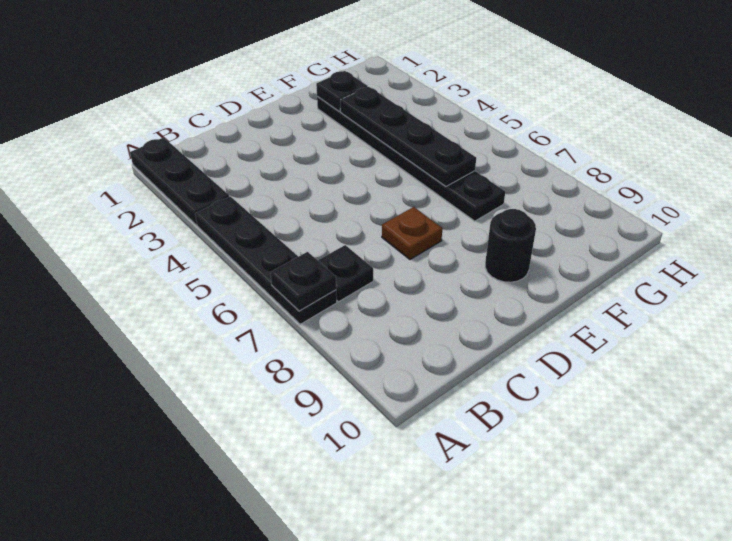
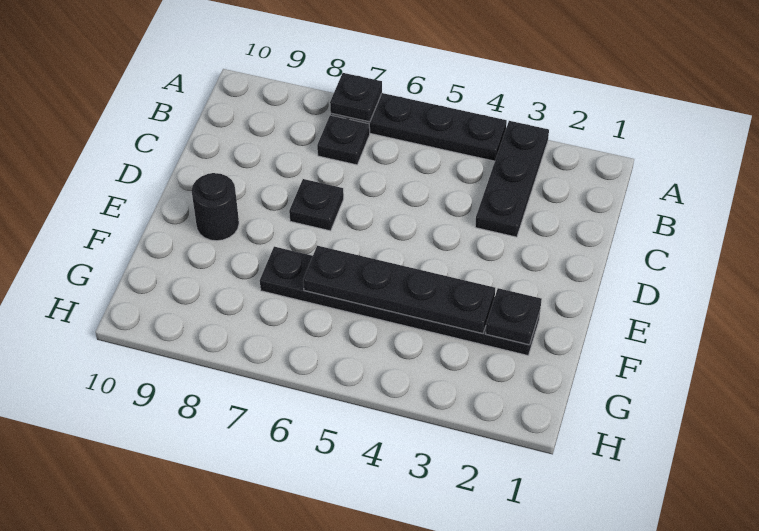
black plate A1:A3 level 1 -> black plate A3:C3 level 1
brown plate D7 level 1 -> black plate D7 level 1

